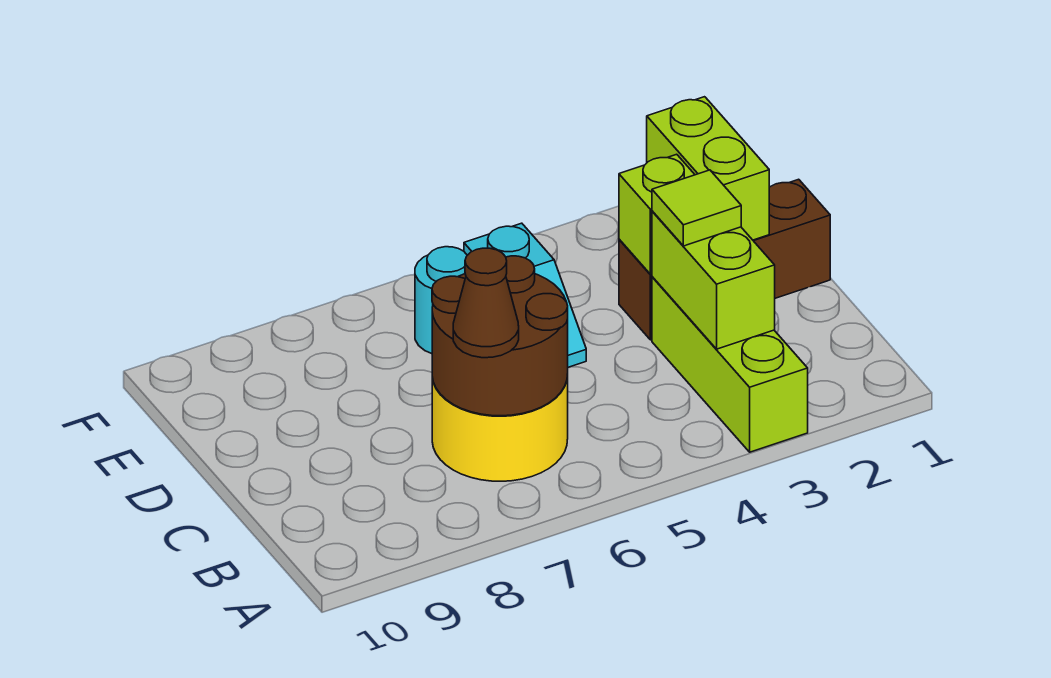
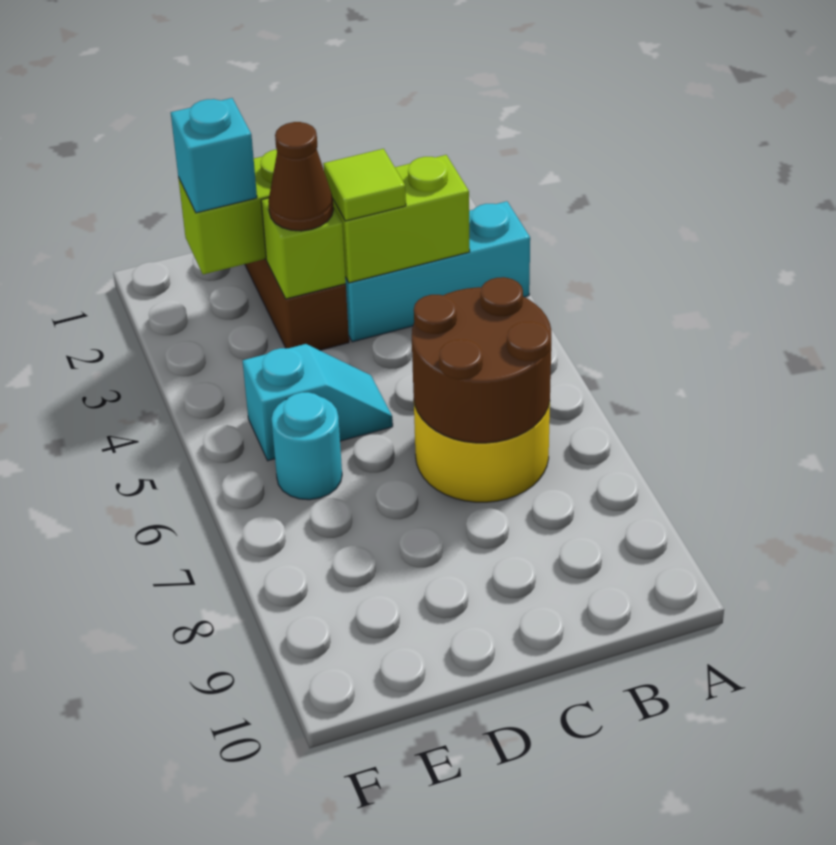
lime brick A3:C3 level 1 -> cyan brick A3:C3 level 1
brown cone B7 level 3 -> brown cone D3 level 3
none -> cyan brick E2 level 3

